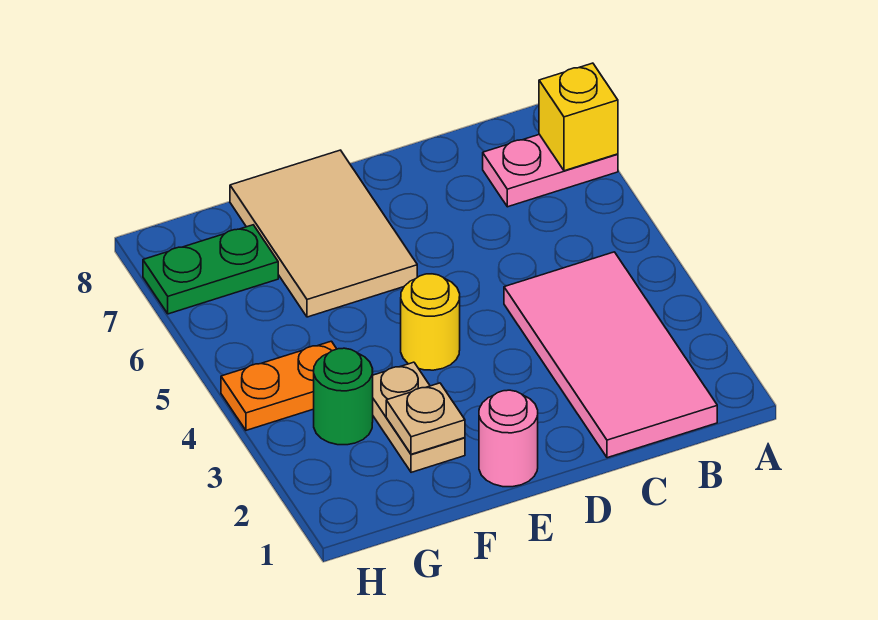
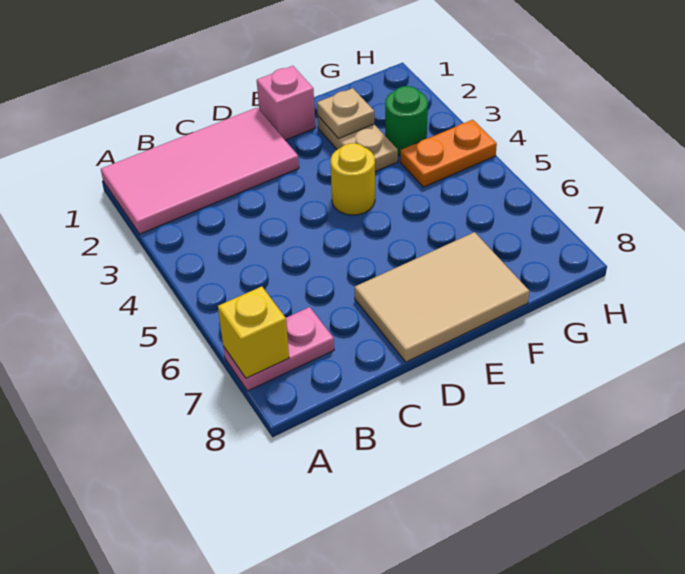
pink tile B1:C4 level 1 -> pink tile A1:D2 level 1
pink round brick E1 level 1 -> pink brick E1 level 1
tan tile E6:F8 level 1 -> tan tile D7:F8 level 1
green plate G7:H7 level 1 -> none

